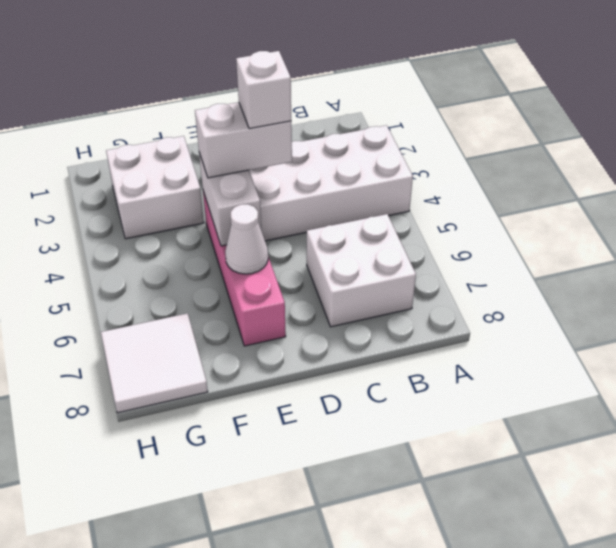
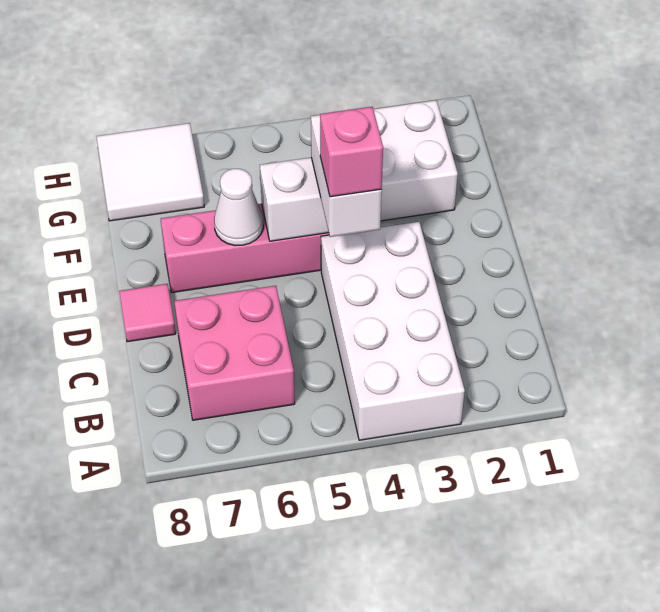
white brick B6:C7 level 1 -> pink brick B6:C7 level 1
white brick D4 level 4 -> pink brick D4 level 4
none -> pink tile D8 level 1

